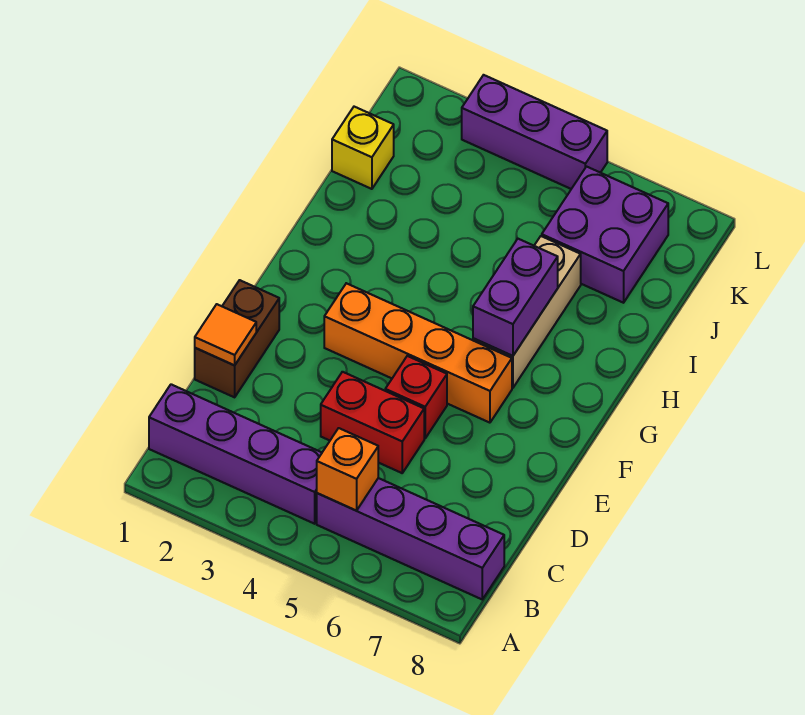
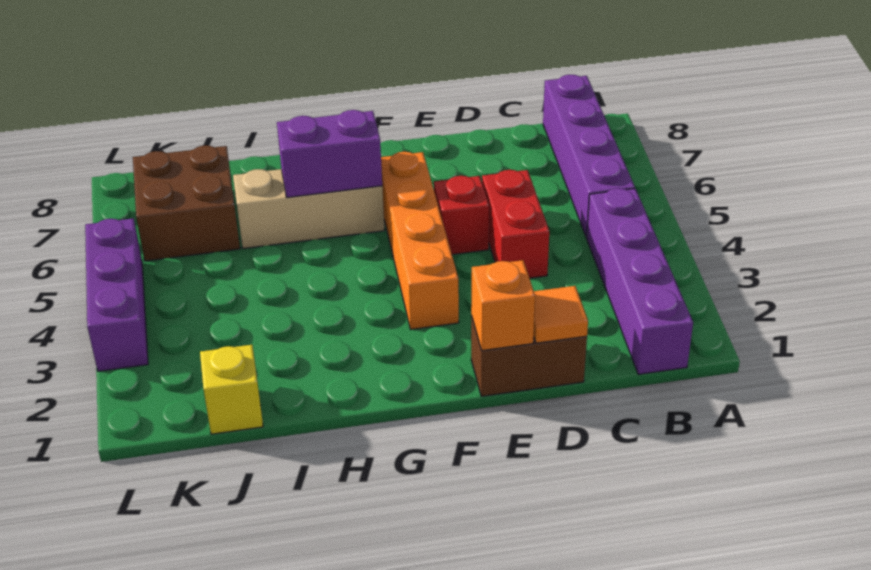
orange brick B5 level 2 -> orange brick E1 level 2
purple brick J6:K7 level 1 -> brown brick J6:K7 level 1

